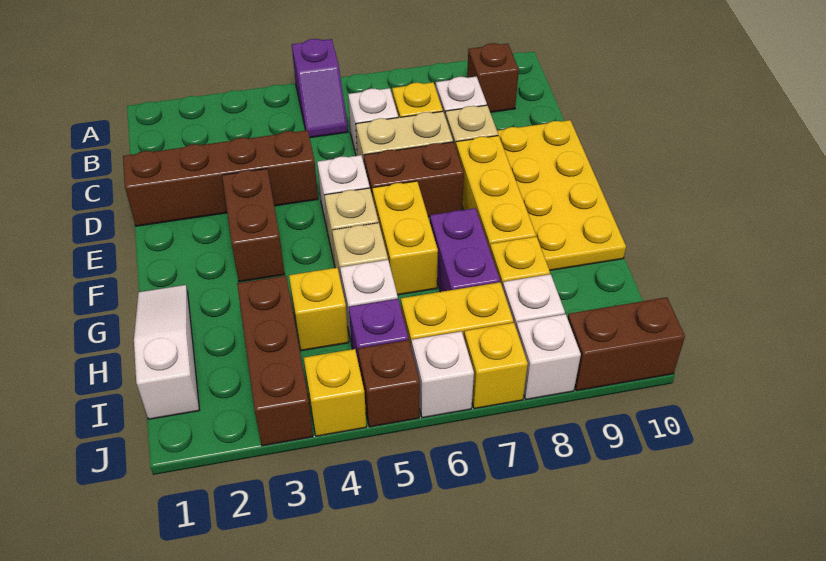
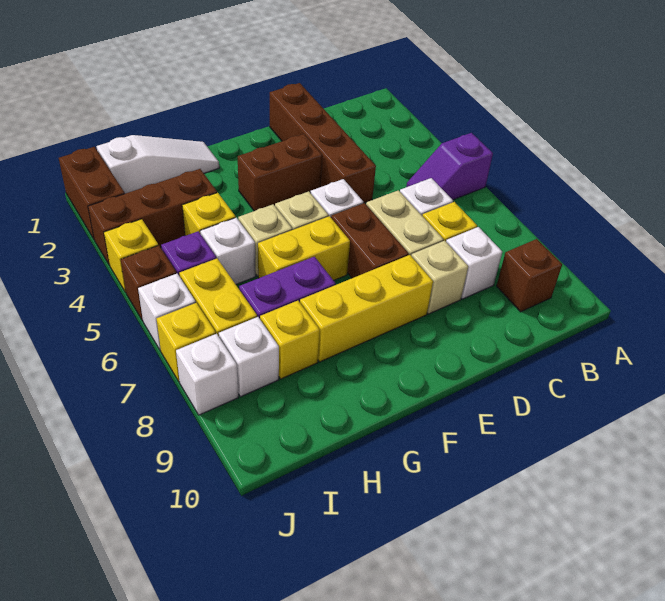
yellow plate D9:G10 level 1 -> none
brown brick J9:J10 level 1 -> brown brick J1:J2 level 1

